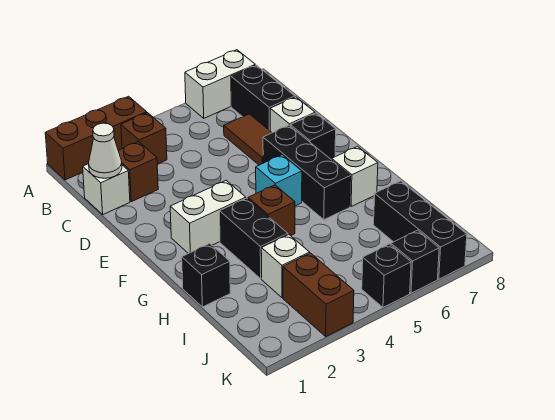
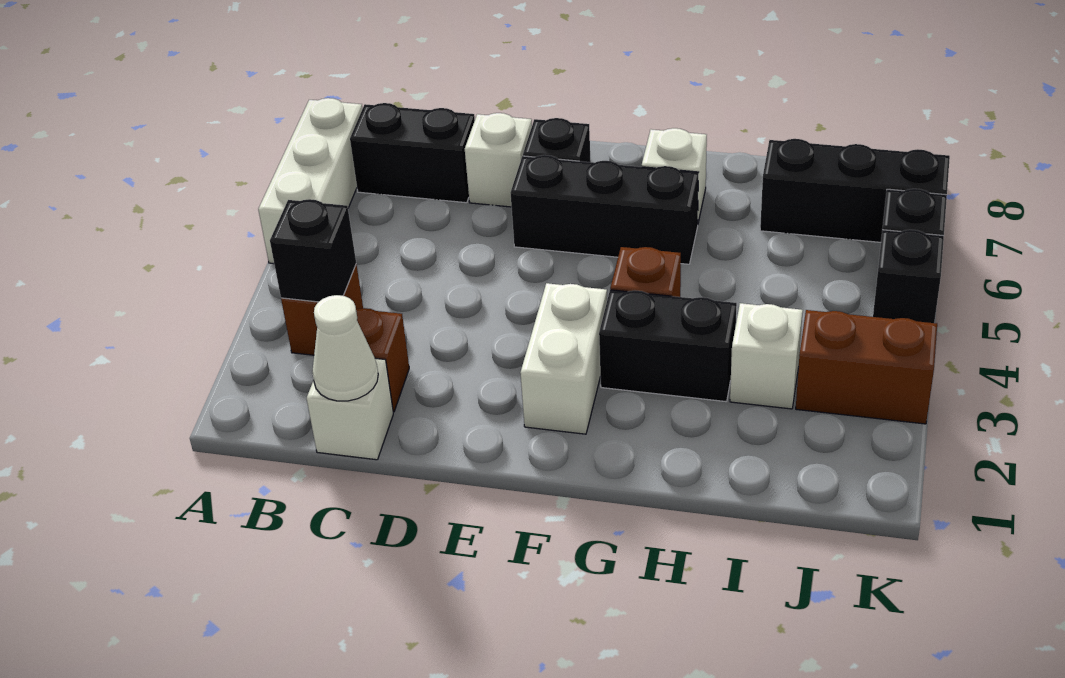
brown brick A1:A3 level 1 -> none
white brick A6:A7 level 1 -> white brick A5:A7 level 1
brown tile C6:D6 level 1 -> none
cyan brick F5 level 1 -> none
black brick H1 level 1 -> black brick B3 level 2

